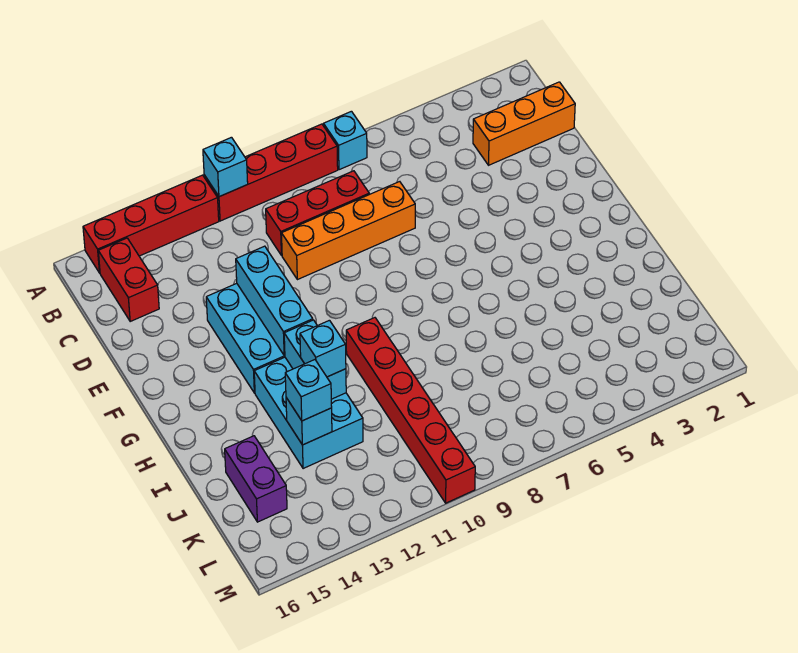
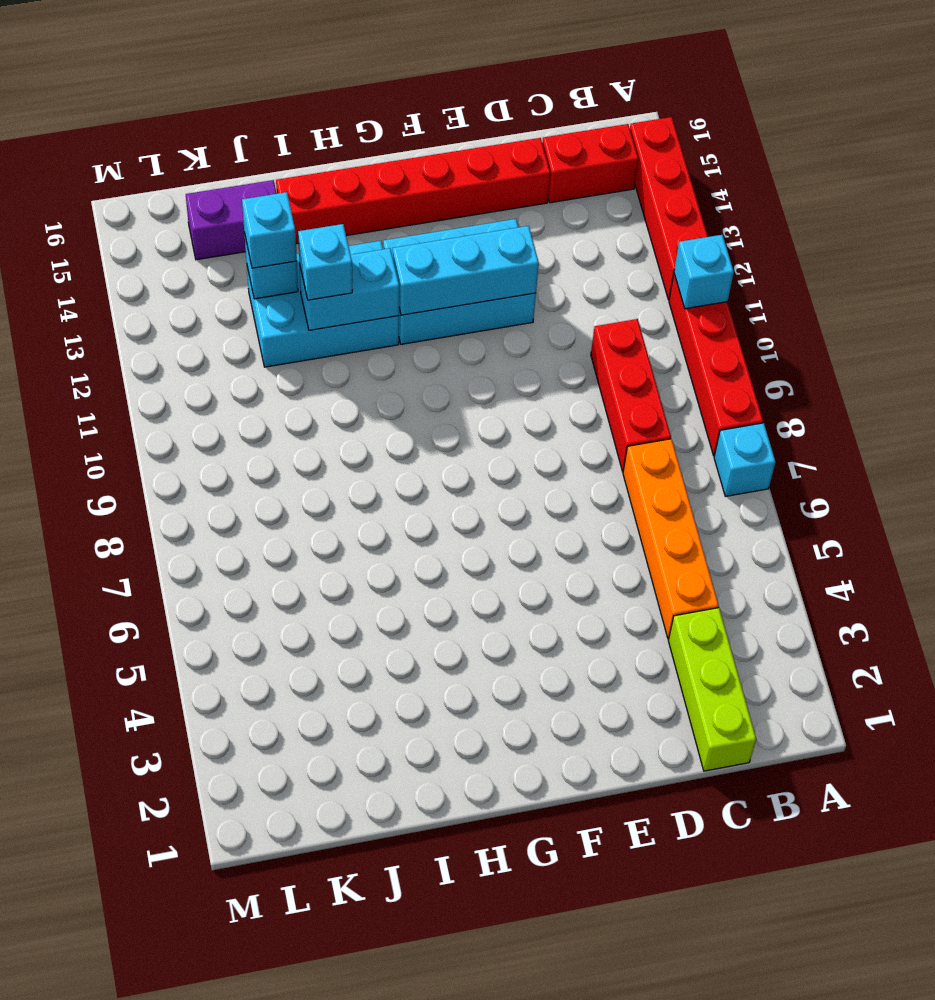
orange brick C1:C3 level 1 -> lime brick C1:C3 level 1
orange brick D7:D10 level 1 -> orange brick C4:C7 level 1
red brick H10:M10 level 1 -> red brick D15:I15 level 1

